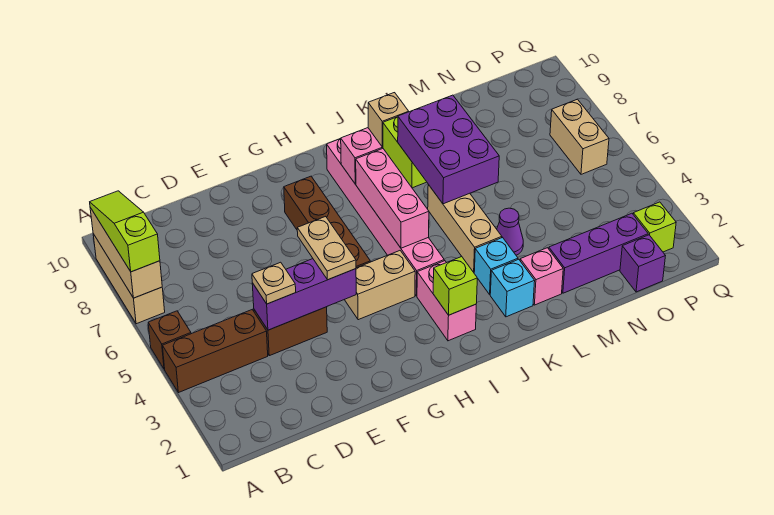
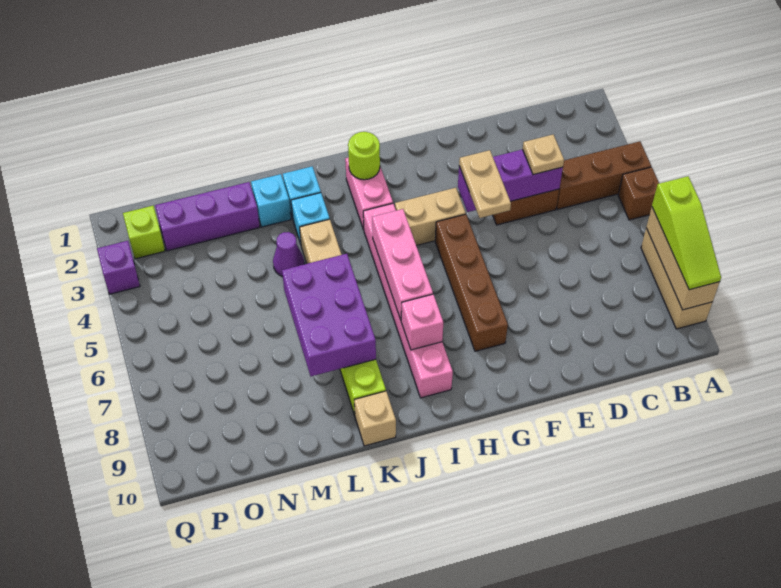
lime brick I2 level 2 -> lime round brick I2 level 2
pink brick L2 level 1 -> cyan brick L2 level 1
purple brick O1 level 1 -> purple brick Q3 level 1
tan brick P6:P7 level 1 -> none

